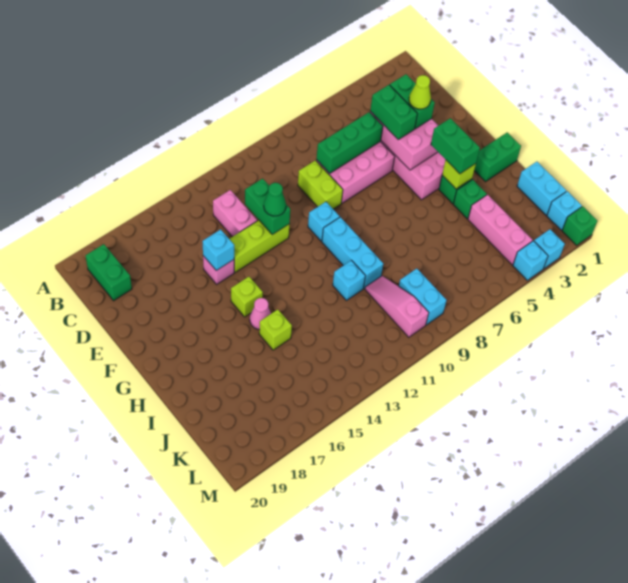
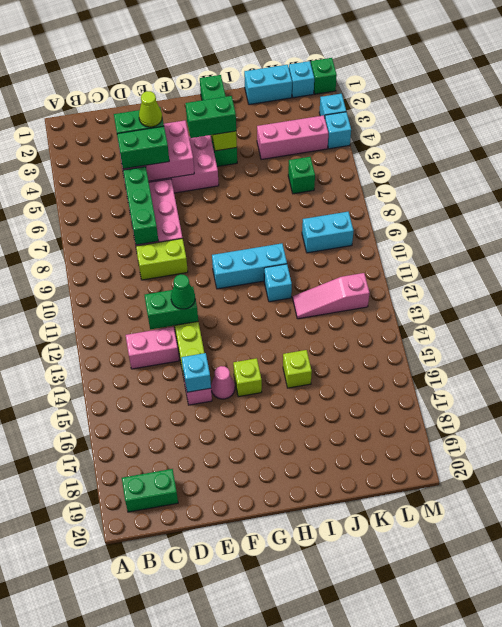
cyan brick F10 level 1 -> none
pink cone H15 level 1 -> pink cone F15 level 1
green brick I4 level 1 -> green brick K6 level 1
pink slope J10:L10 level 1 top L -> pink slope J12:L12 level 1 top L

